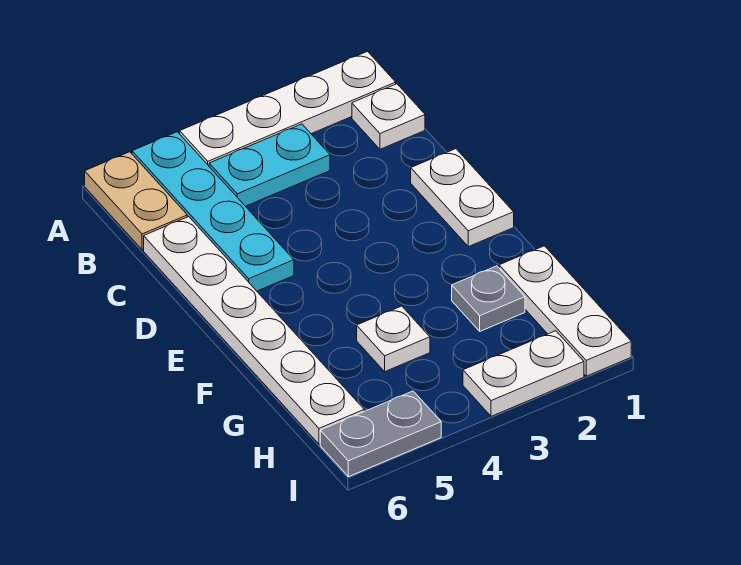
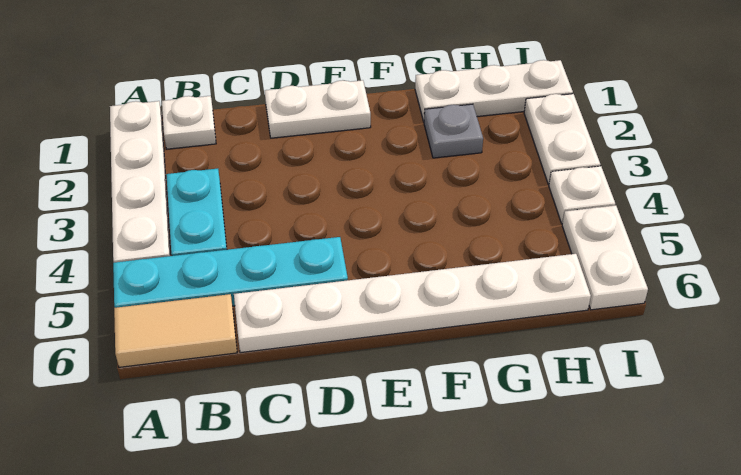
tan plate A6:B6 level 1 -> tan tile A6:B6 level 1
white plate G4 level 1 -> white plate I4 level 1
grey plate I5:I6 level 1 -> white plate I5:I6 level 1

